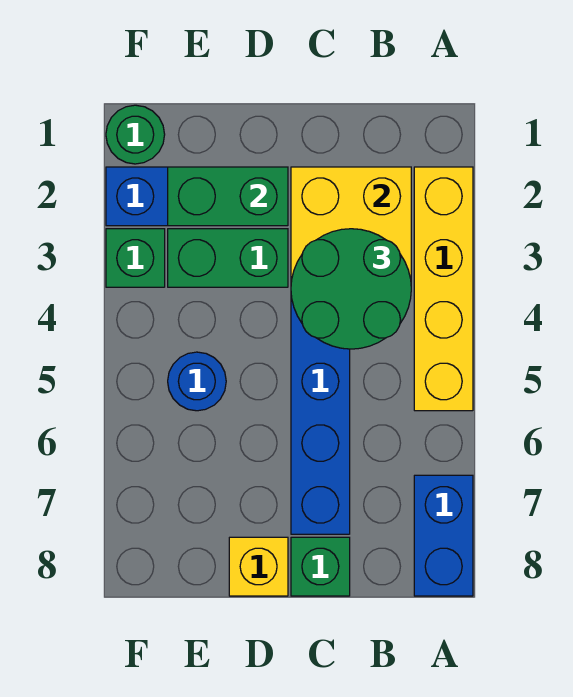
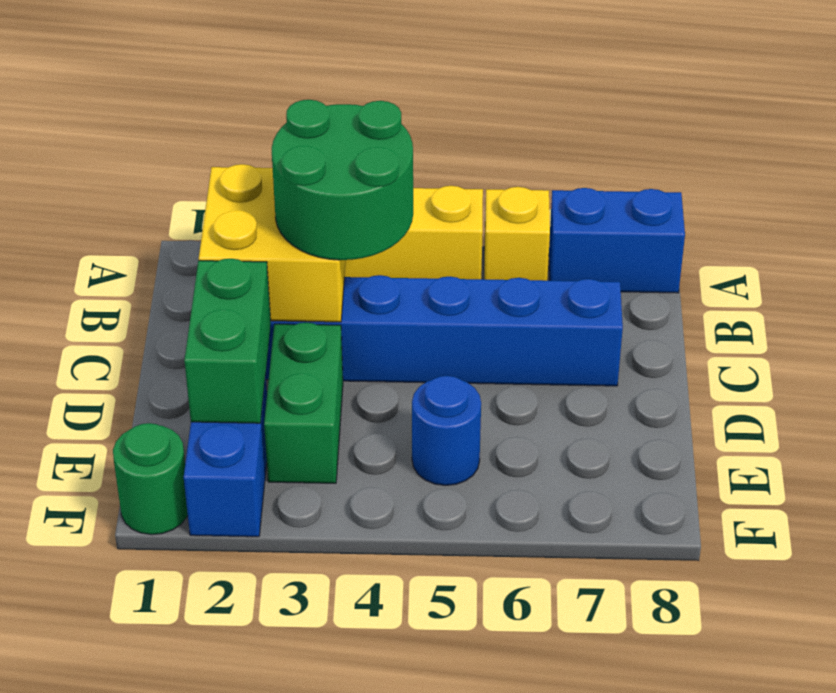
green brick C8 level 1 -> none
yellow brick D8 level 1 -> yellow brick A6 level 1
green brick F3 level 1 -> none

